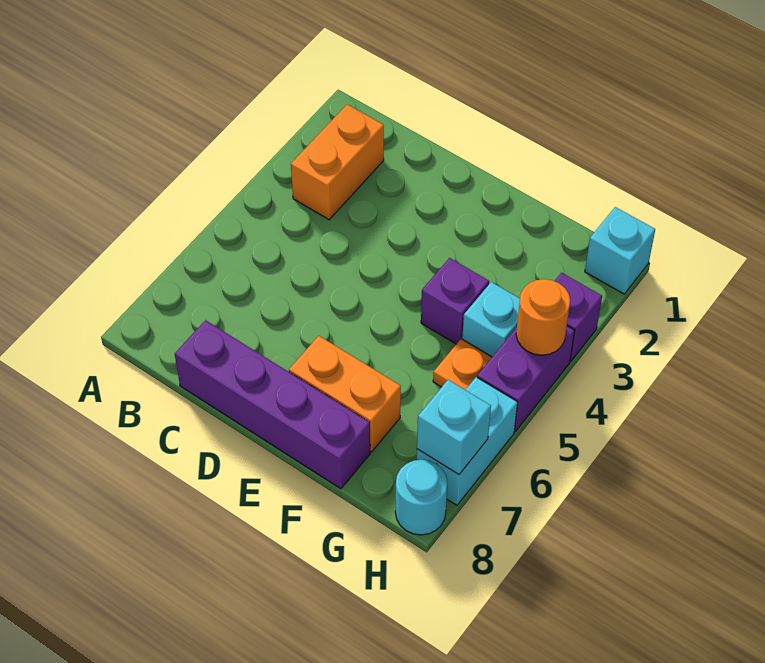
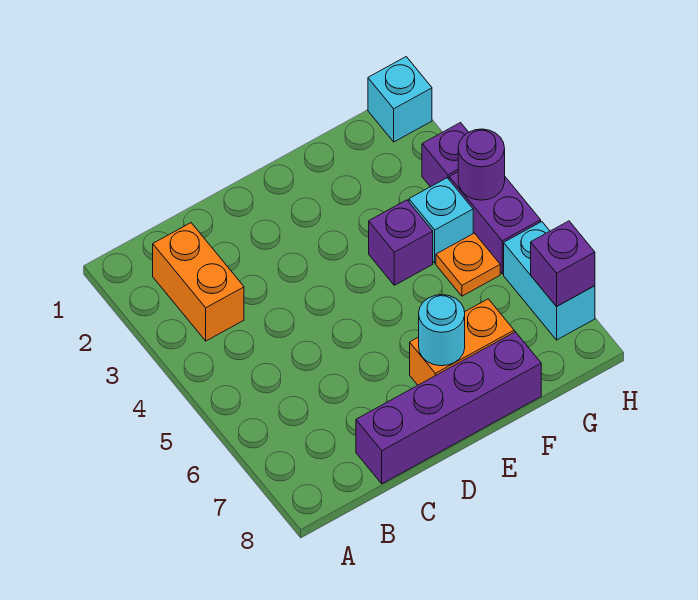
orange round brick H4 level 2 -> purple round brick H4 level 2
cyan brick H7 level 2 -> purple brick H7 level 2
cyan round brick H8 level 1 -> cyan round brick E7 level 2

